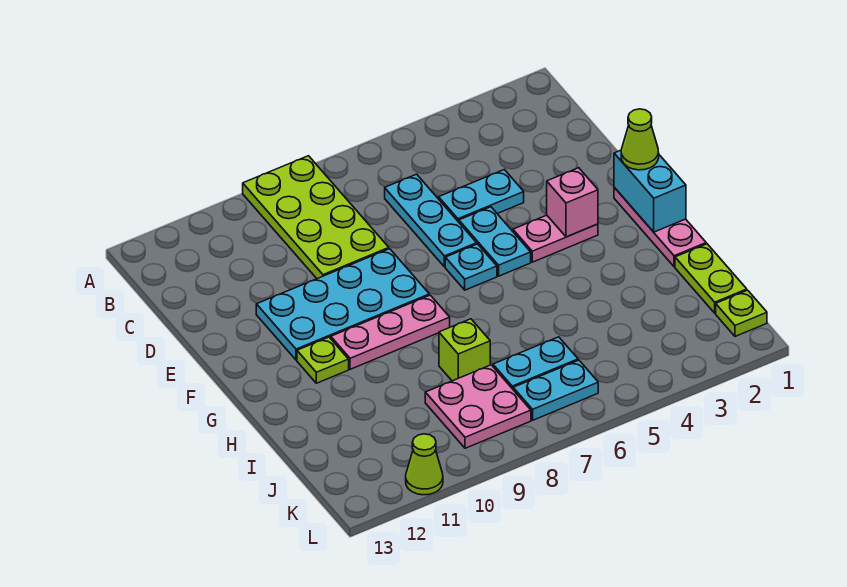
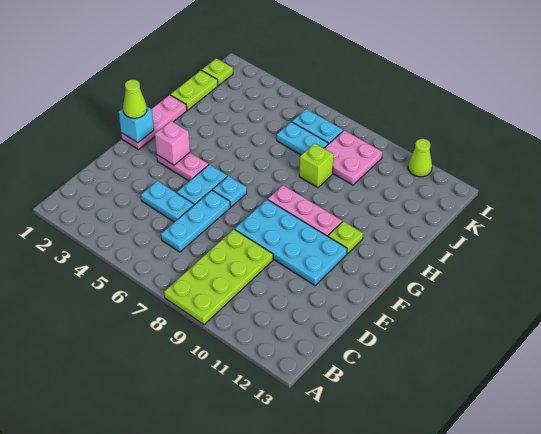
cyan brick F1:G1 level 2 -> cyan brick F1 level 2

